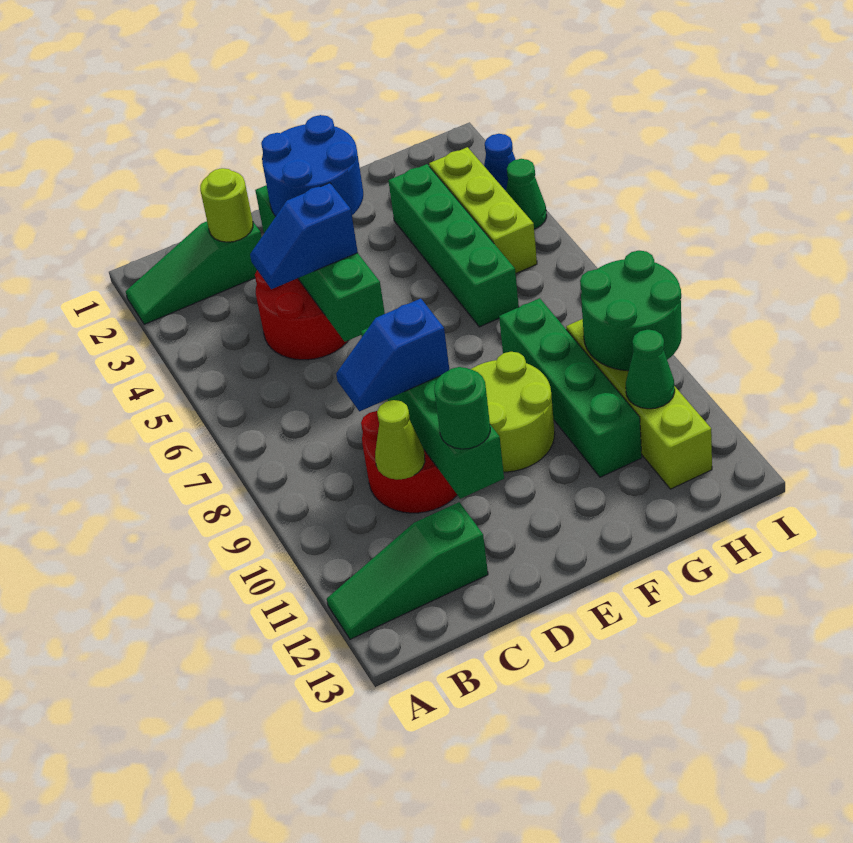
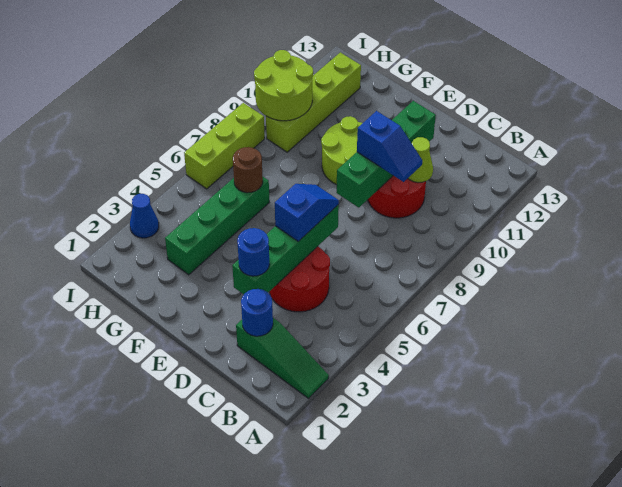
green slope A12:C12 level 1 top C -> none
lime round brick C2 level 2 -> blue round brick C2 level 2
blue slope C5:D5 level 3 top D -> blue slope D5:D6 level 3 top 5
blue round brick D3:E4 level 3 -> blue round brick D3 level 3
green round brick D11 level 3 -> none
none -> brown round brick G6 level 2
green brick G8:G11 level 1 -> none
lime brick H3:H5 level 1 -> lime brick I6:I8 level 1
green round brick H9:I10 level 2 -> lime round brick H9:I10 level 2
green cone H11 level 2 -> none
green cone I4 level 1 -> none

